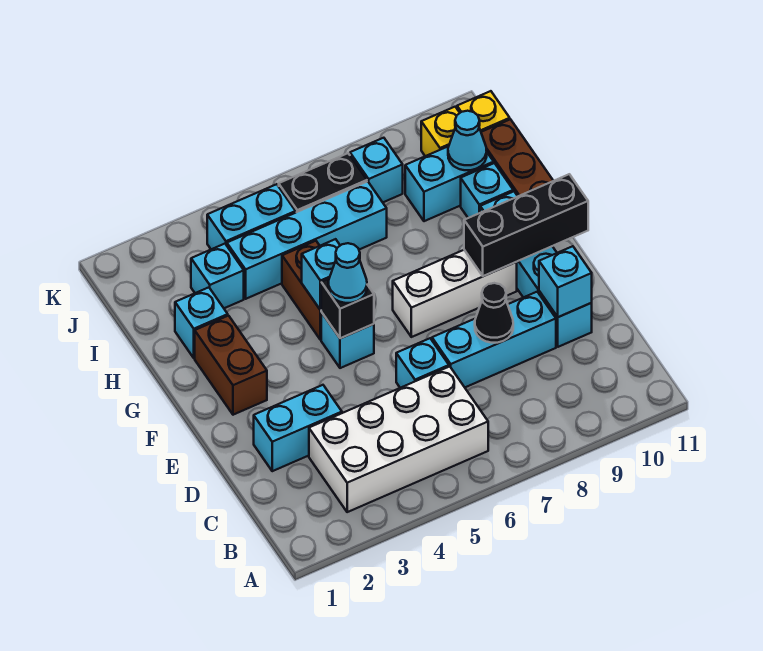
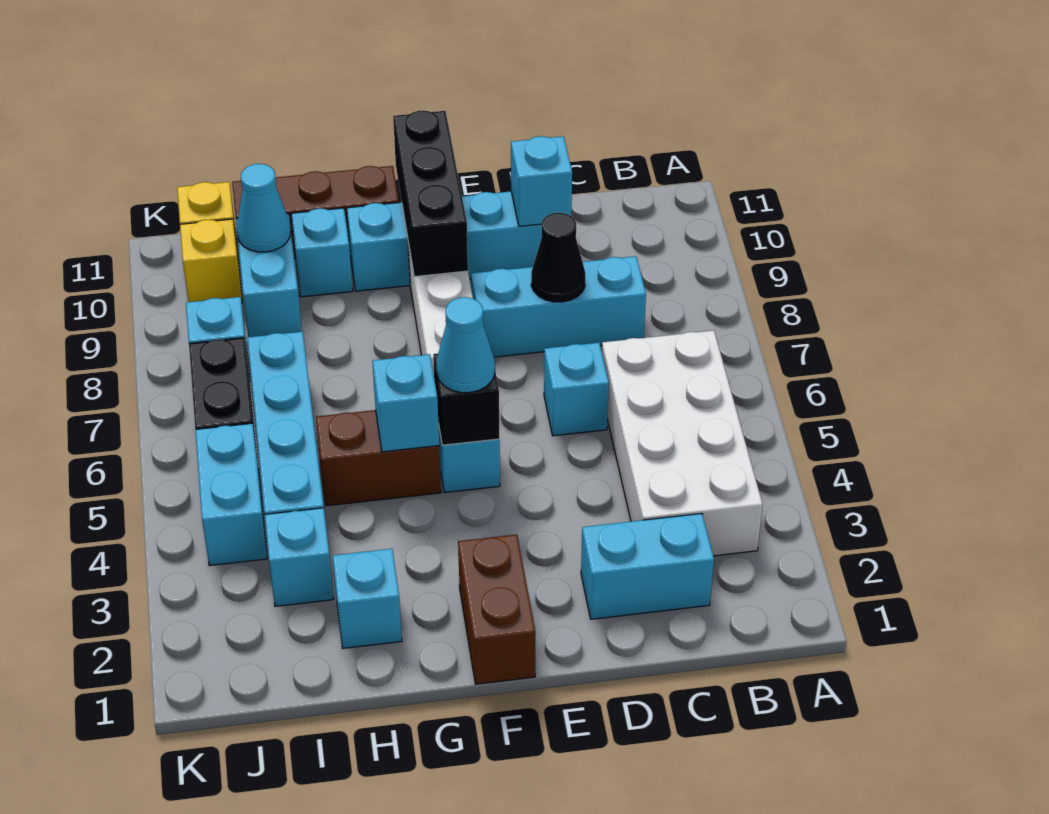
cyan brick D2:D3 level 1 -> cyan brick C2:D2 level 1
cyan brick D7:D9 level 1 -> cyan brick C8:E8 level 1
brown brick F2:G2 level 1 -> brown brick F1:F2 level 1

